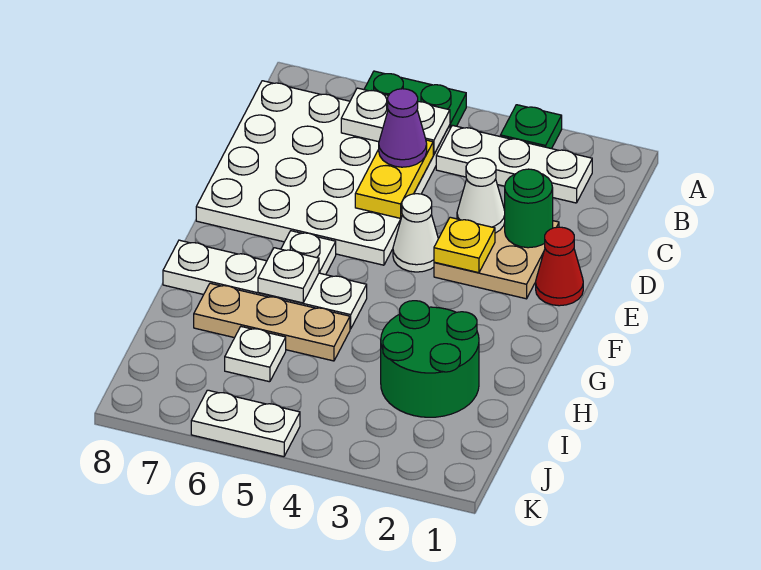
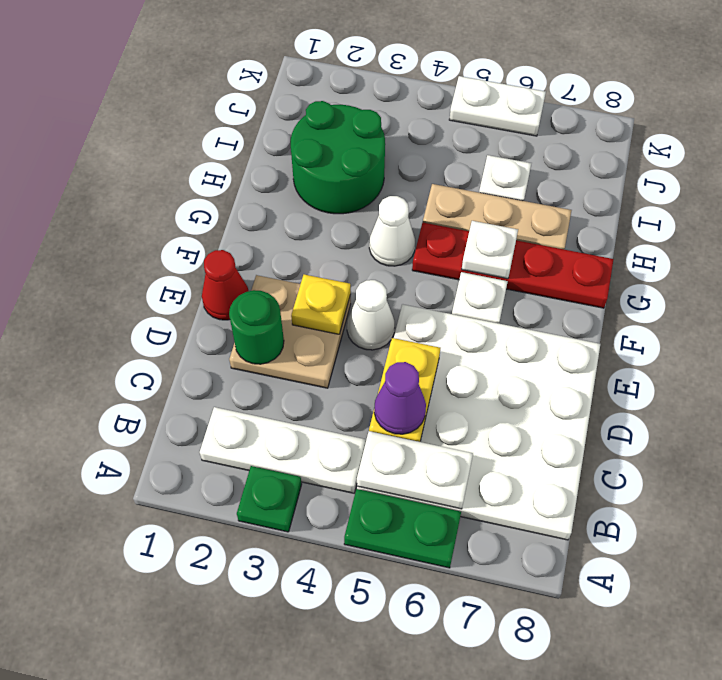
white cone D3 level 2 -> white cone G4 level 1
white plate G5:G8 level 1 -> red plate G5:G8 level 1

